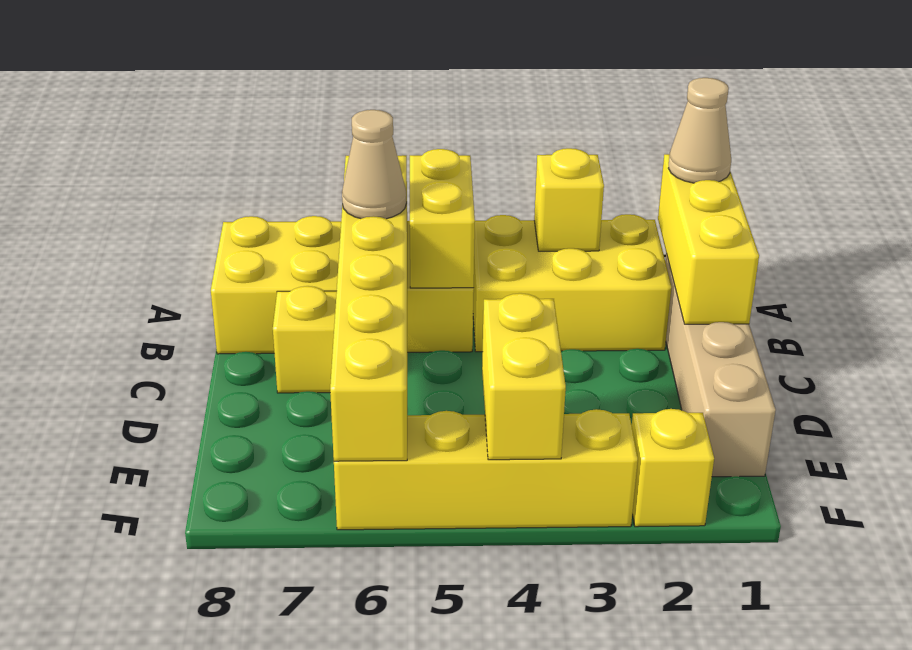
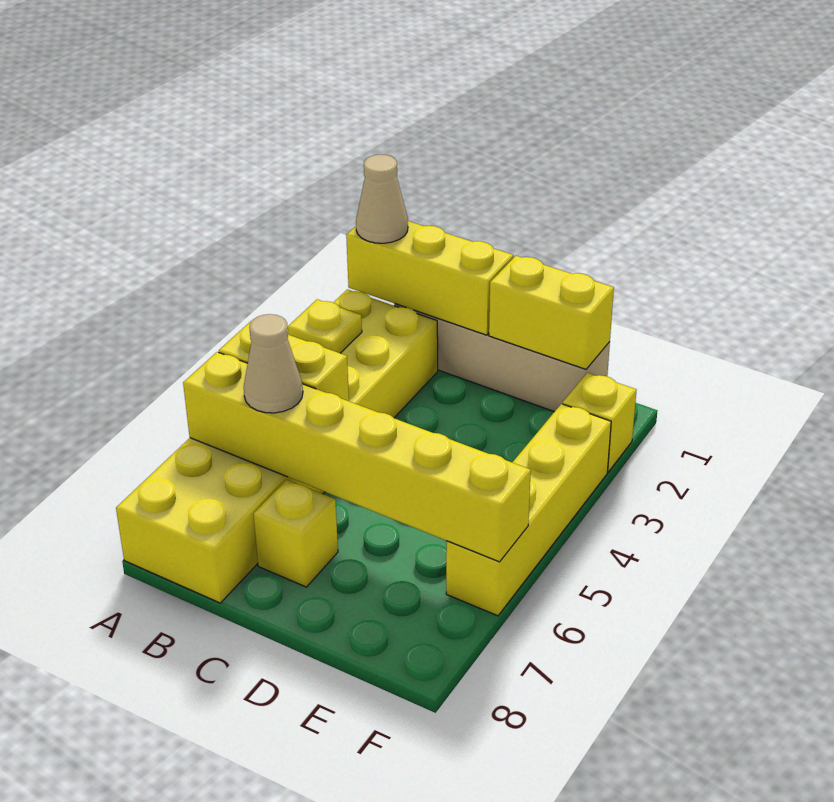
yellow brick A3 level 2 -> yellow plate A3 level 2
yellow brick E4:F4 level 2 -> yellow brick D1:E1 level 2

